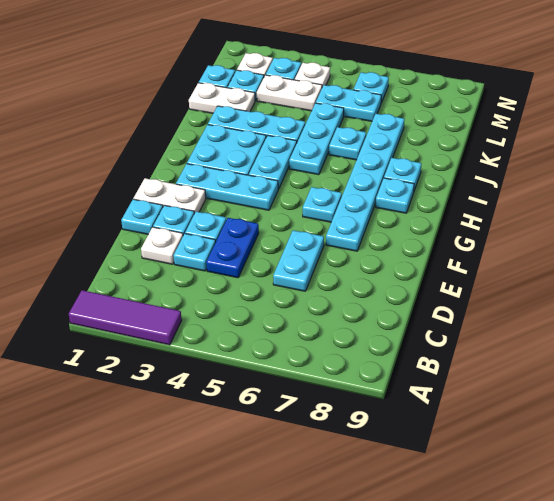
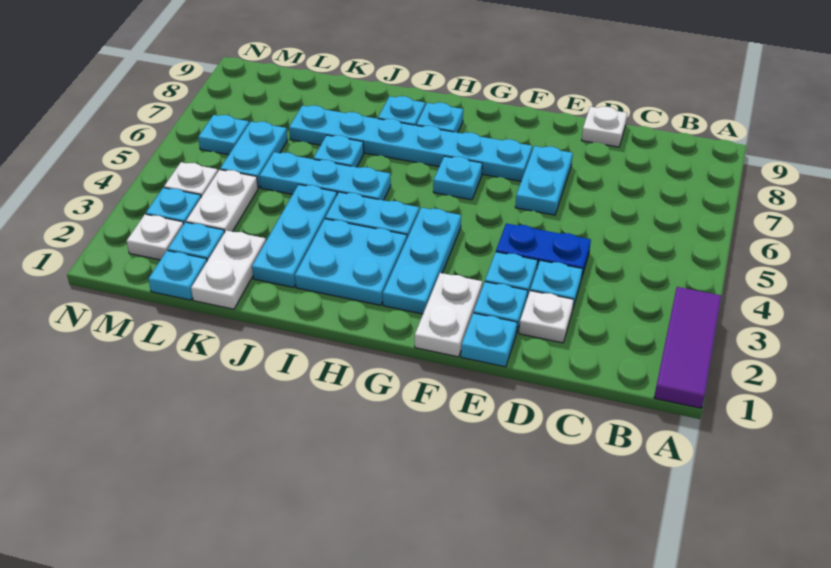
cyan plate D6:E6 level 1 -> cyan plate E6:E7 level 1
none -> white plate D9 level 1

